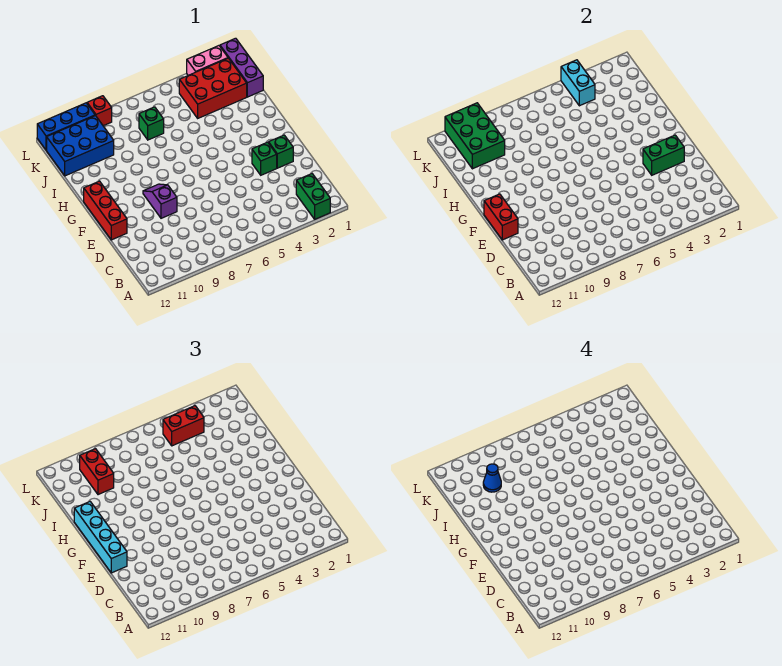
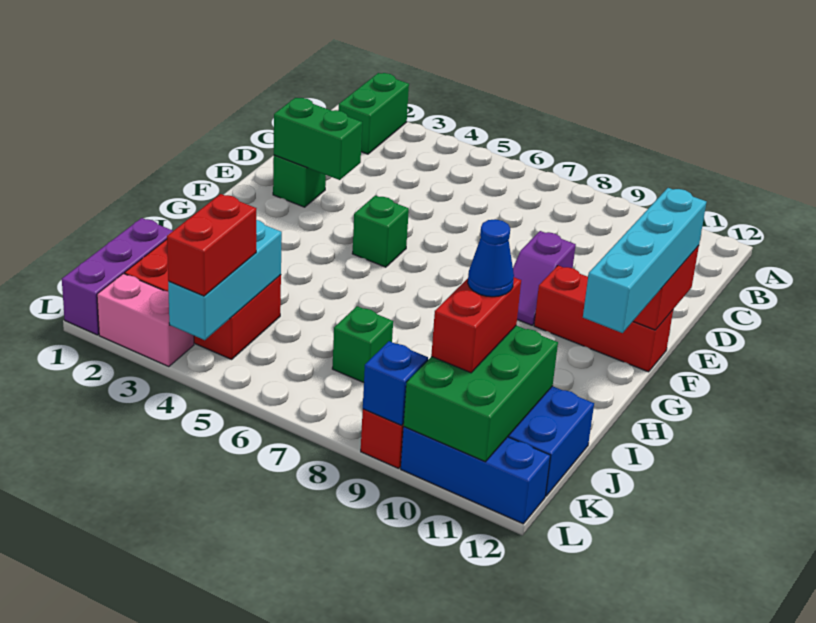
green brick E3 level 1 -> green brick F5 level 1
red brick E12:G12 level 1 -> red brick F10:F12 level 1
cyan brick K4:L4 level 2 -> cyan brick J4:L4 level 2
red brick K4:K5 level 3 -> red brick K4:L4 level 3
none -> blue brick L9 level 2

